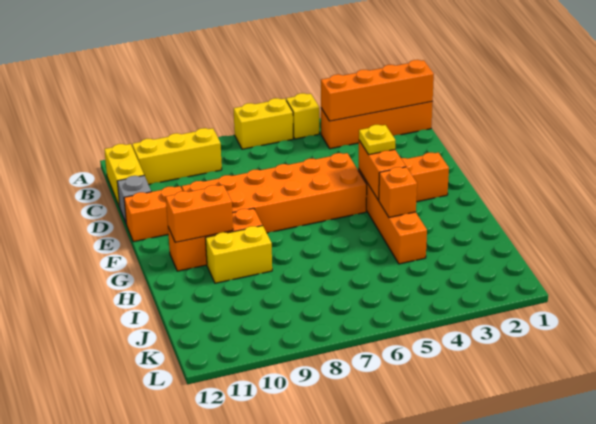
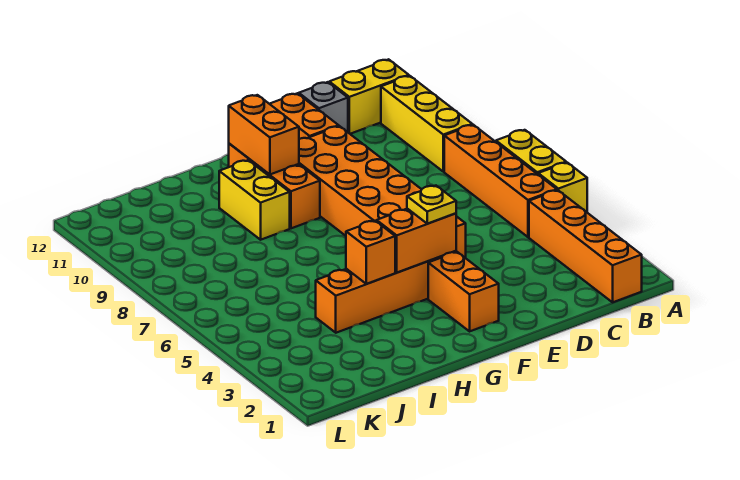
orange brick B1:B4 level 2 -> orange brick B5:B8 level 1

